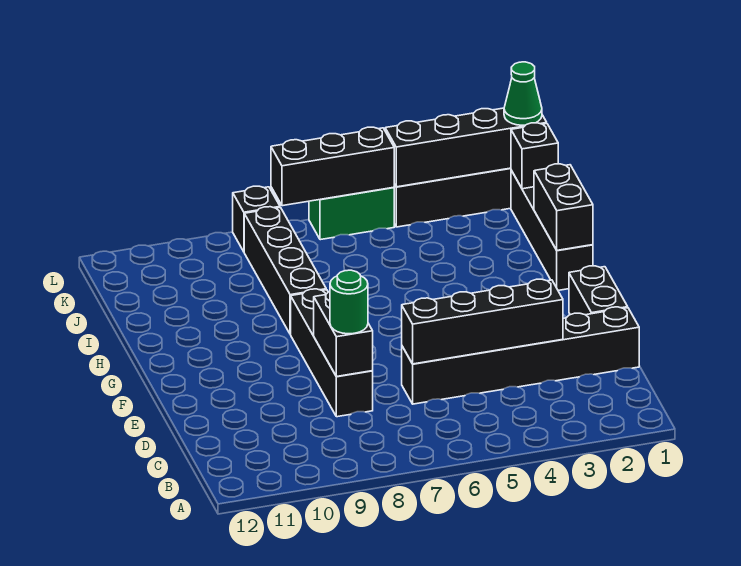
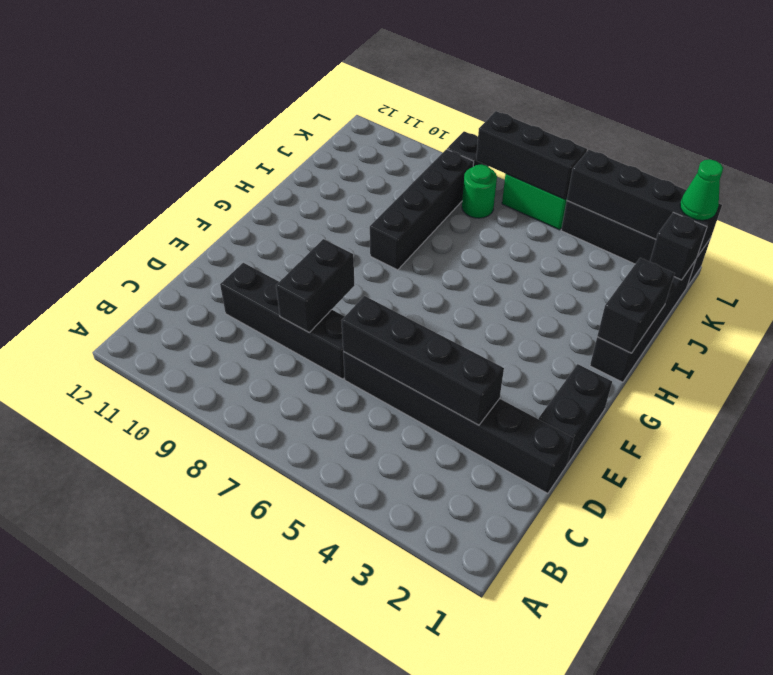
black brick D8:G8 level 1 -> black brick D7:D10 level 1
green round brick D8 level 3 -> green round brick K7 level 1

